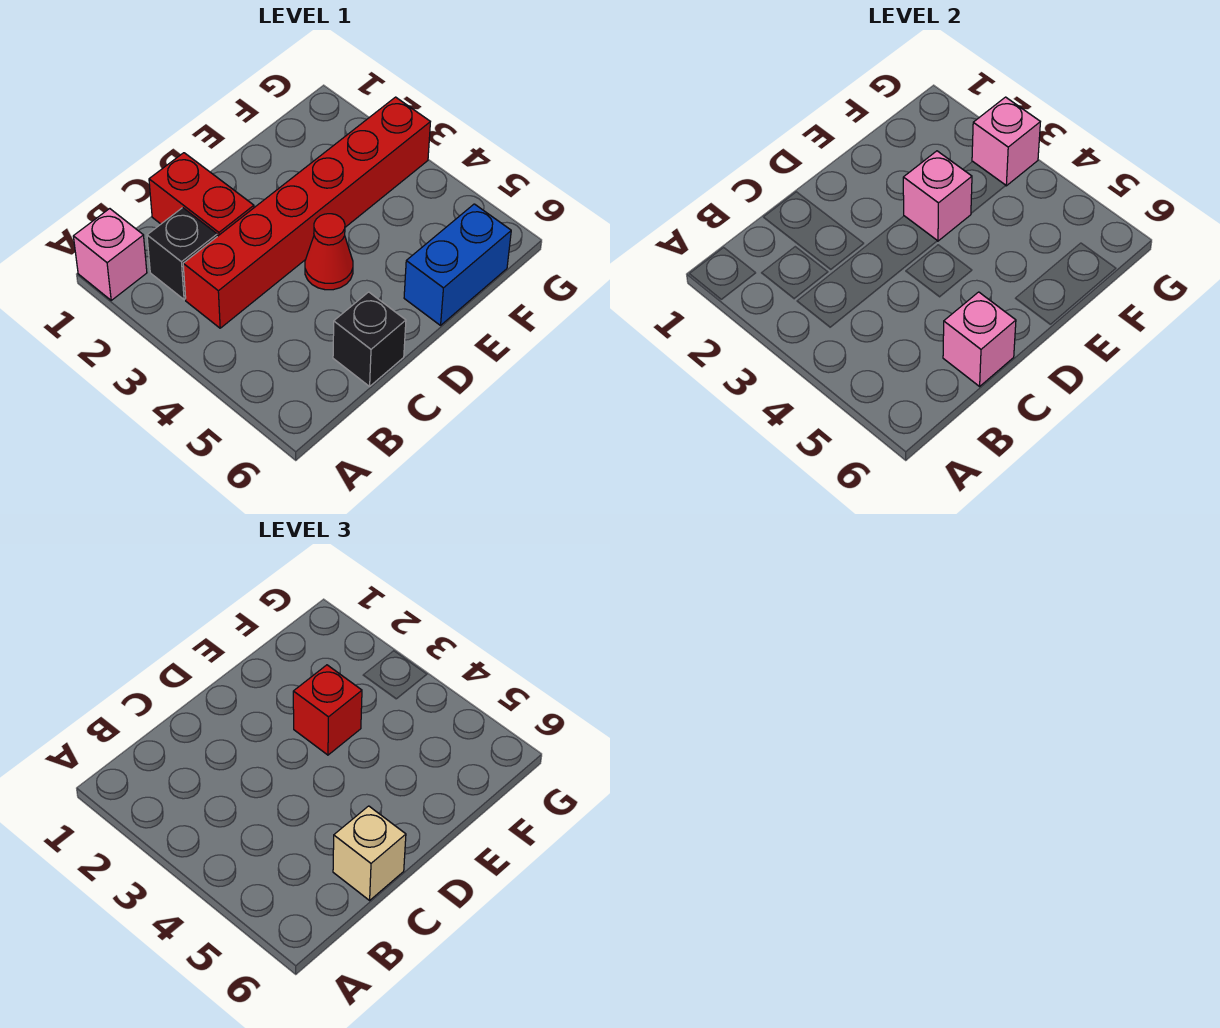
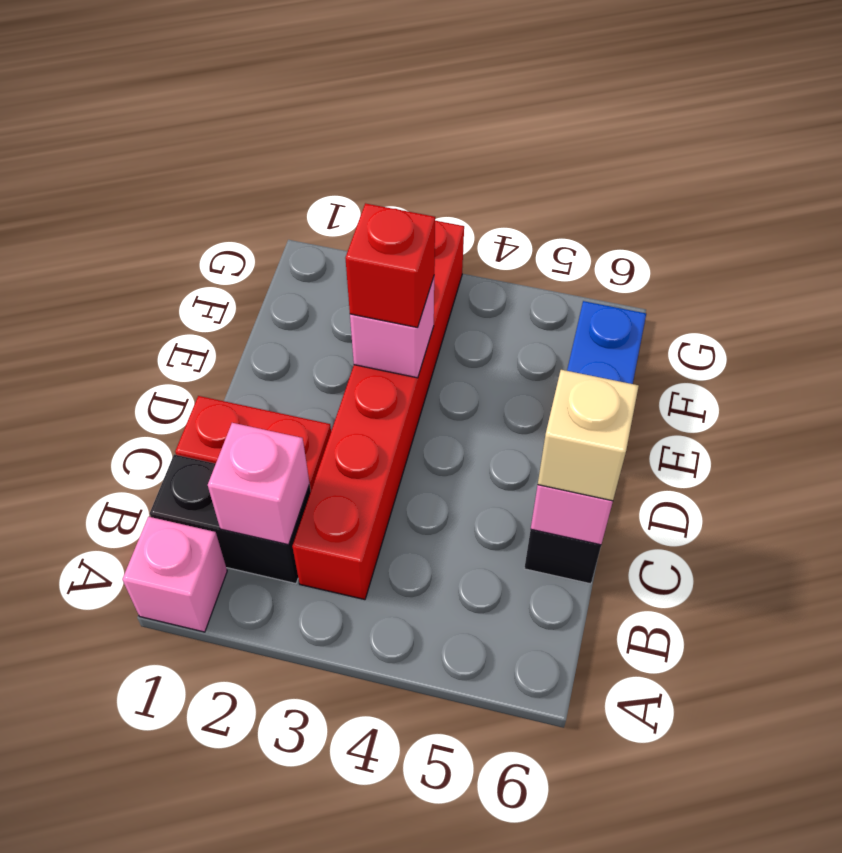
black brick B2 level 1 -> black brick B1:B2 level 1
red cone D4 level 1 -> none
pink brick G3 level 2 -> pink brick B2 level 2

